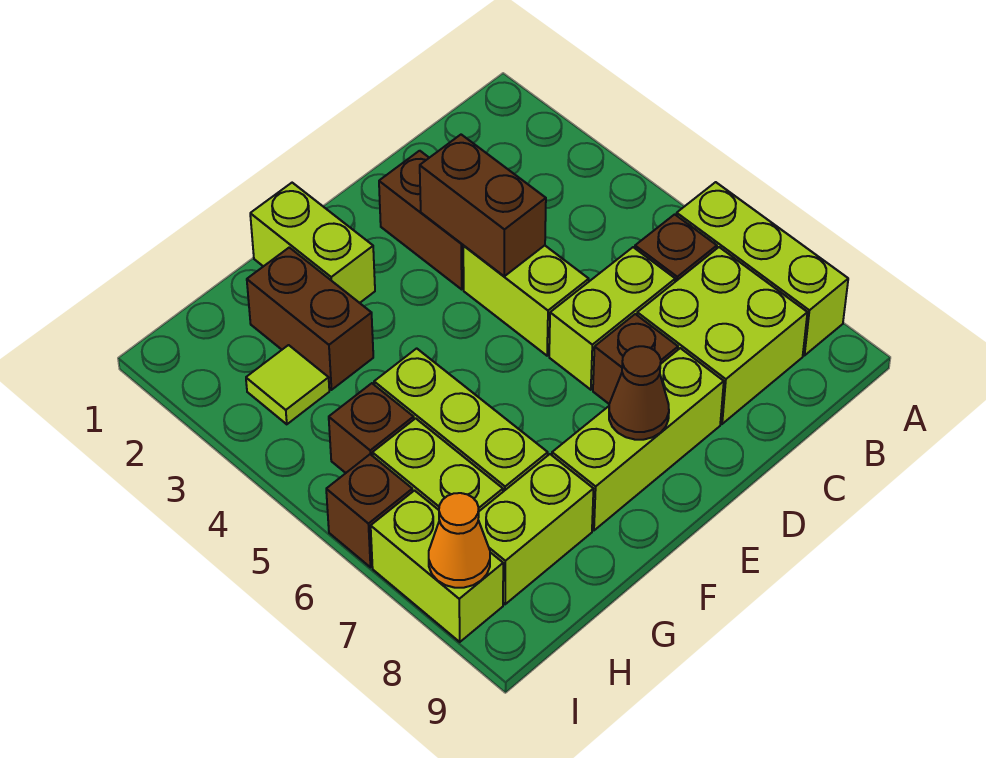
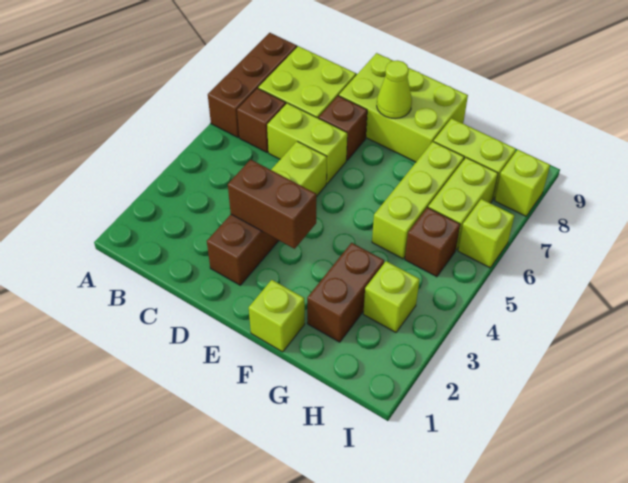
lime brick A6:A8 level 1 -> brown brick A6:A8 level 1
brown brick D3:D4 level 2 -> brown brick D3:E3 level 2
lime brick D8:F8 level 1 -> lime brick D8:F9 level 1
brown cone E8 level 2 -> lime cone E8 level 2
lime brick F1:F2 level 1 -> lime brick F1 level 1
lime tile H3 level 1 -> lime brick H3 level 1
brown brick I6 level 1 -> lime brick I6 level 1
lime brick I7:I8 level 1 -> lime brick I8 level 1
orange cone I8 level 2 -> none

